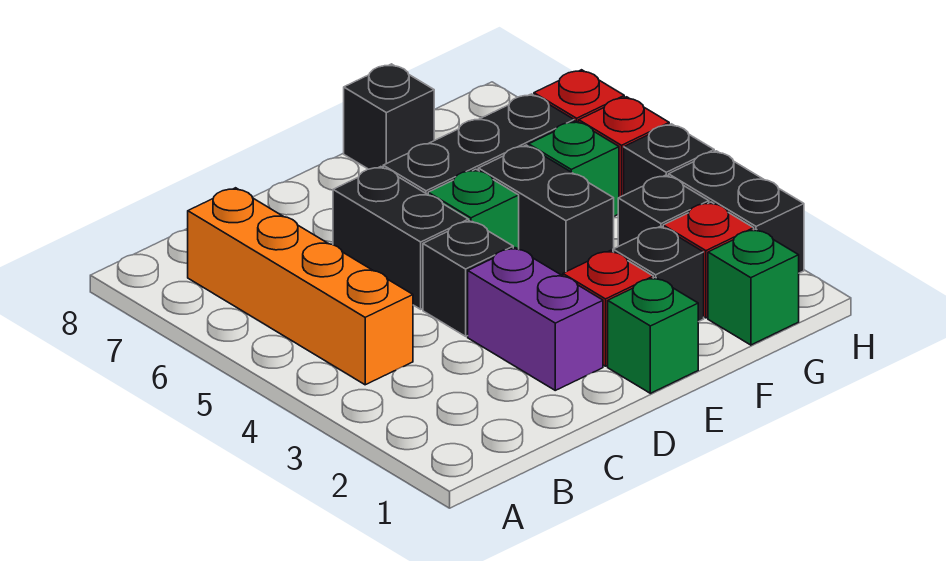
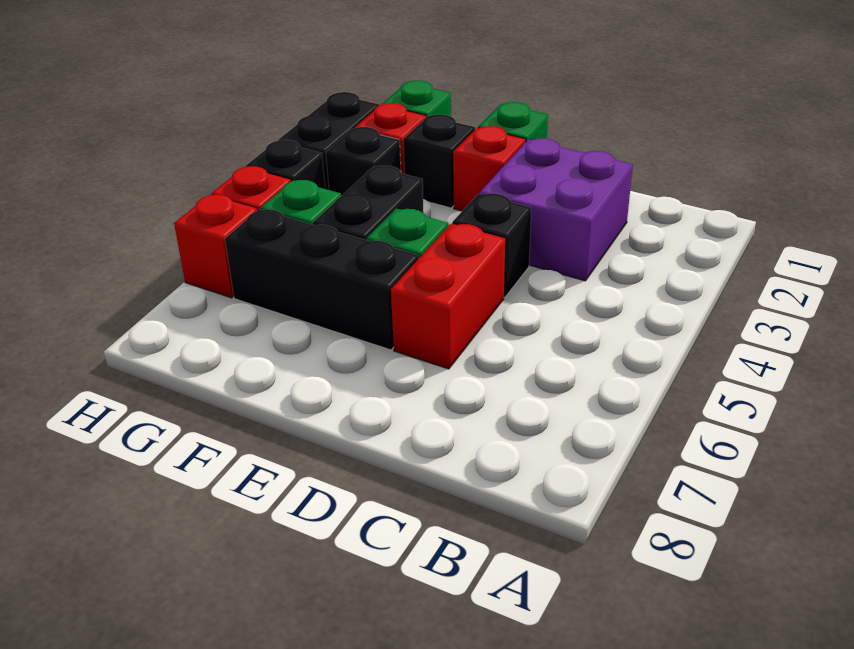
orange brick B4:B7 level 1 -> none
purple brick D2:D3 level 1 -> purple brick C2:D3 level 1
black brick D5:D6 level 1 -> red brick D5:D6 level 1
black brick F8 level 1 -> none

